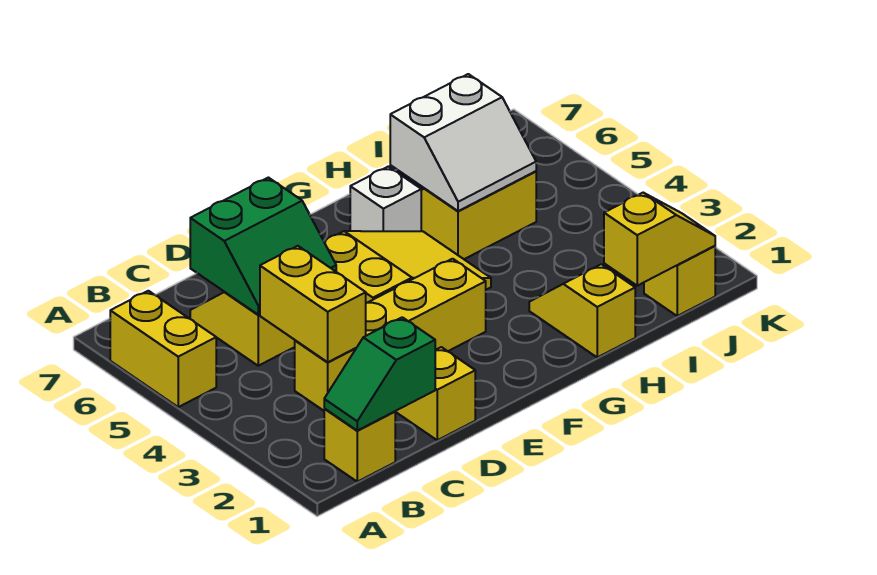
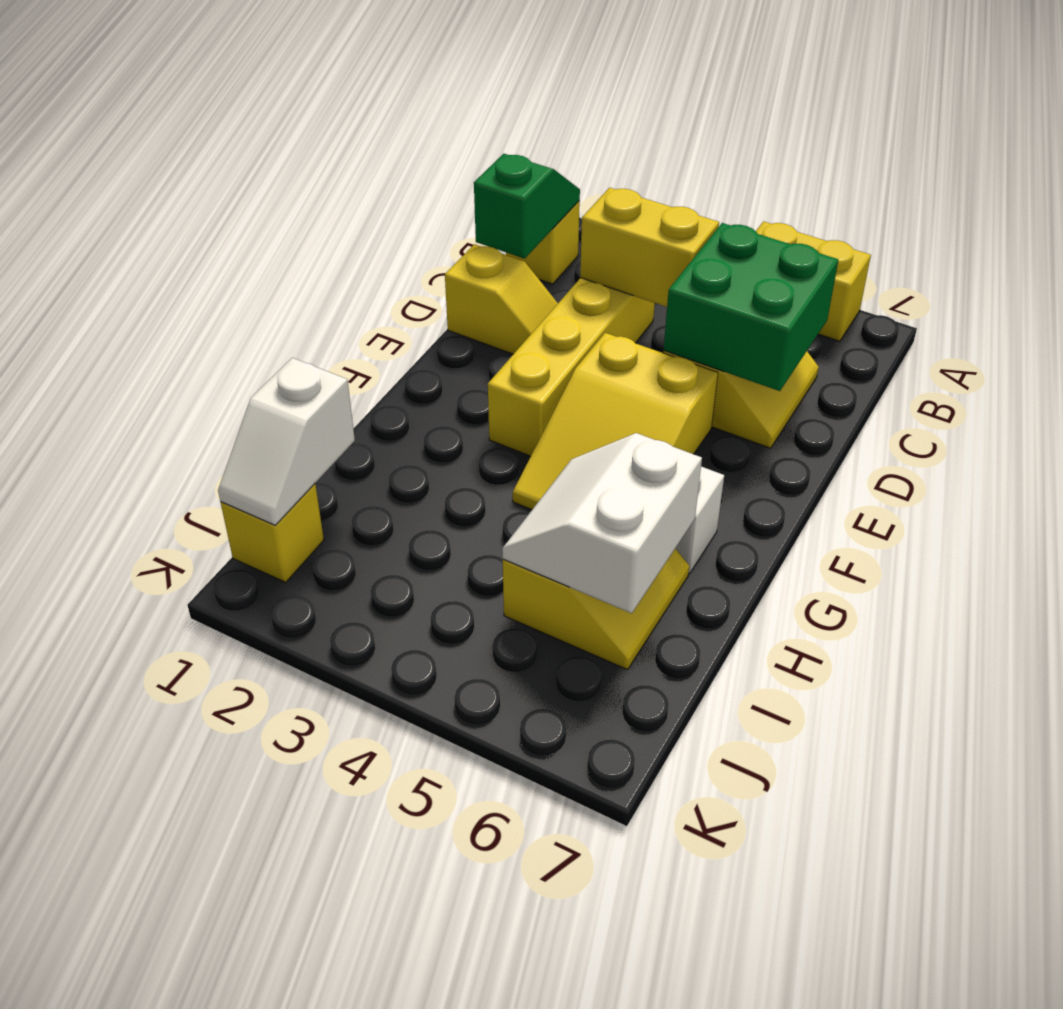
green slope C5:D6 level 2 top 6 -> green brick C5:D6 level 2
yellow slope H1:H2 level 1 top 1 -> none
yellow slope I1:J1 level 2 top I -> white slope I1:J1 level 2 top I

